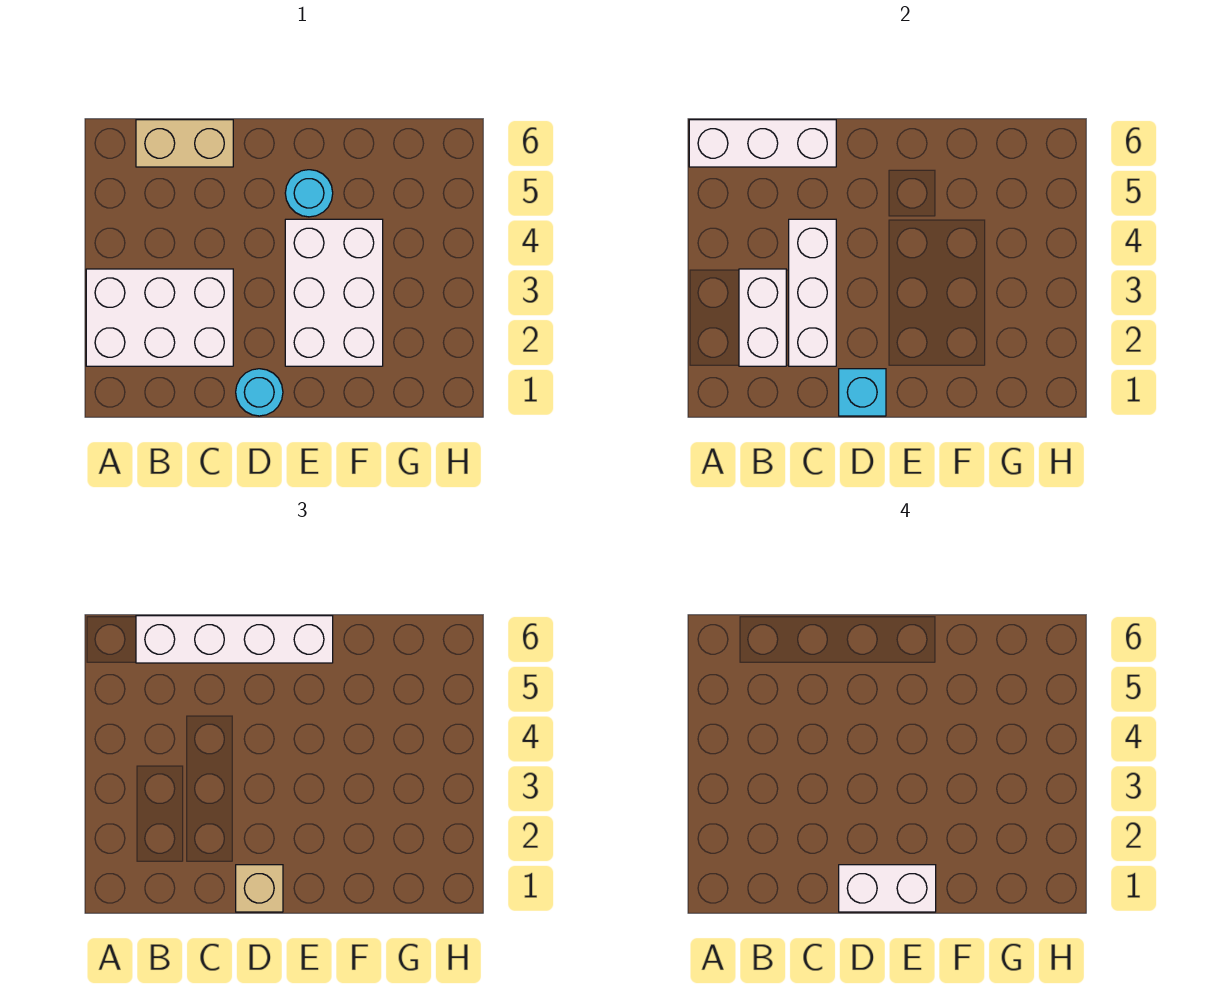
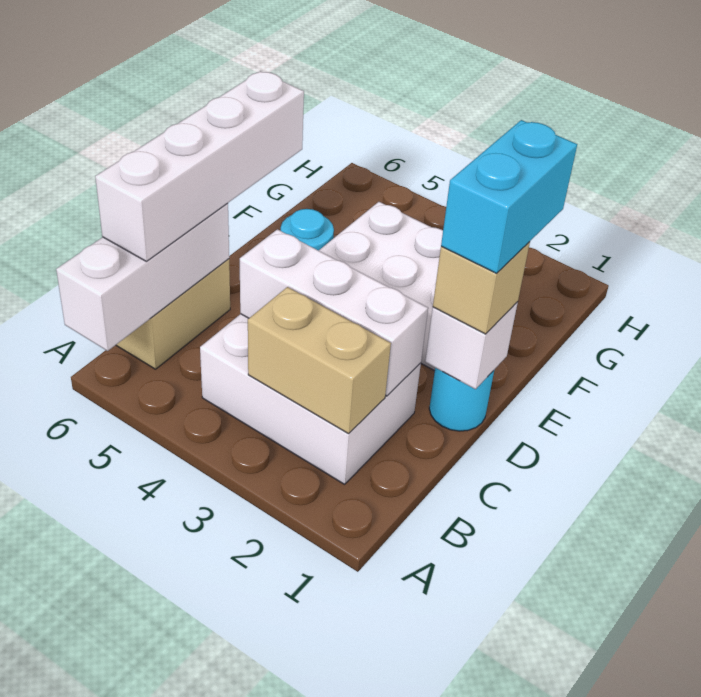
white brick A2:C3 level 1 -> white brick B2:C4 level 1
white brick B2:B3 level 2 -> tan brick B2:B3 level 2
cyan brick D1 level 2 -> white brick D1 level 2
white brick D1:E1 level 4 -> cyan brick D1:E1 level 4

